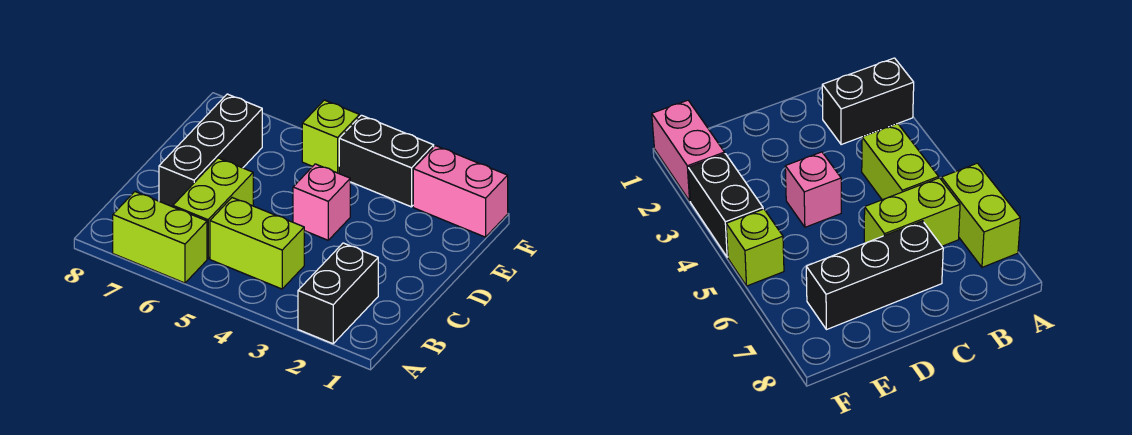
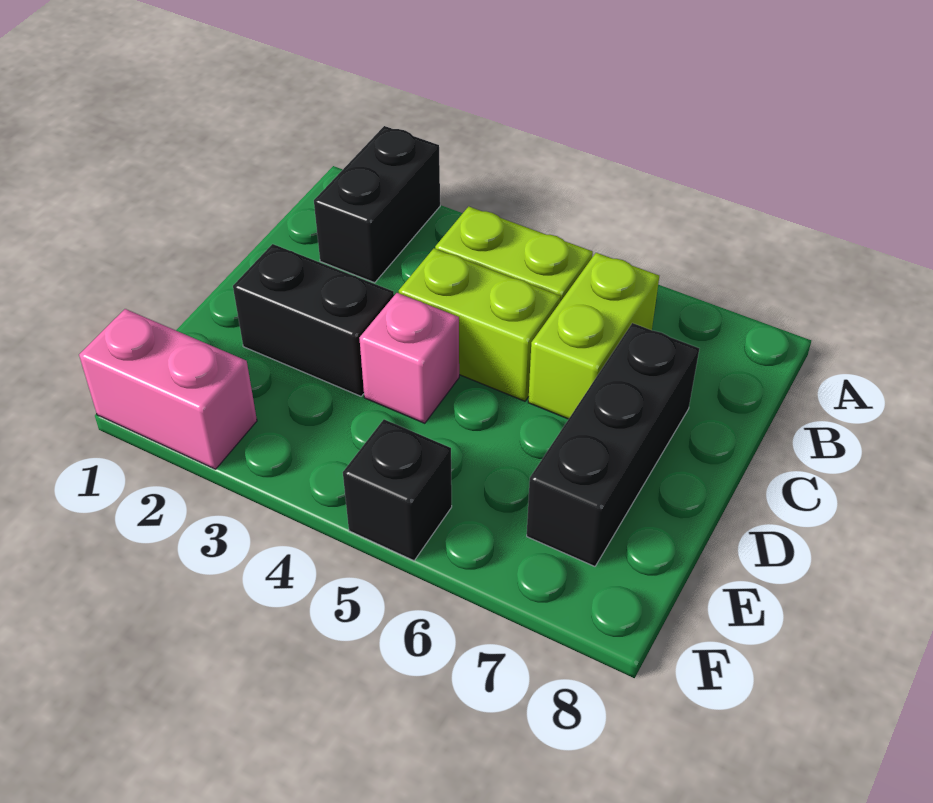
lime brick A6:A7 level 1 -> lime brick C4:C5 level 1
black brick F3:F4 level 1 -> black brick D2:D3 level 1
lime brick F5 level 1 -> black brick F5 level 1

